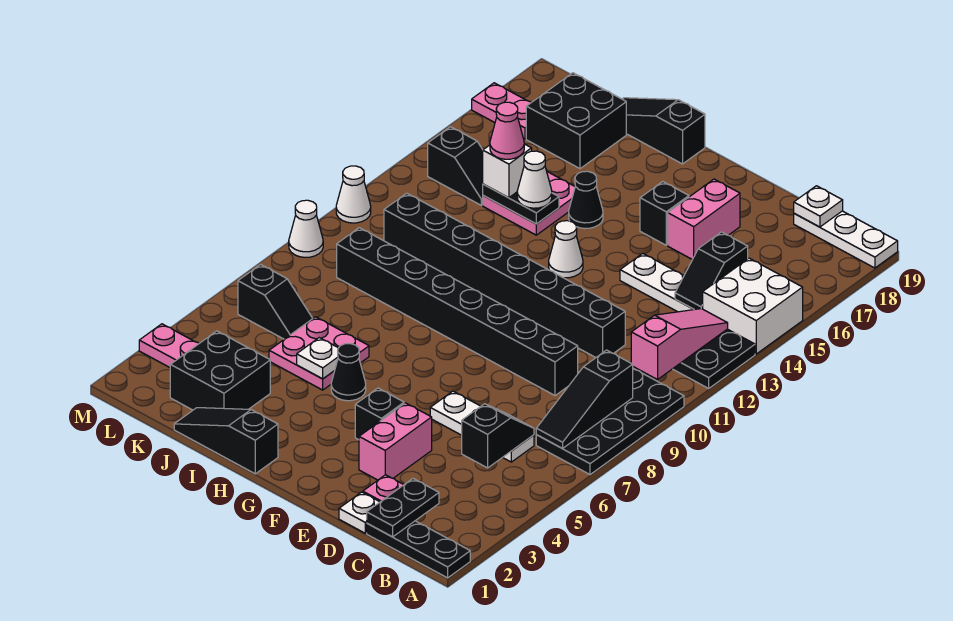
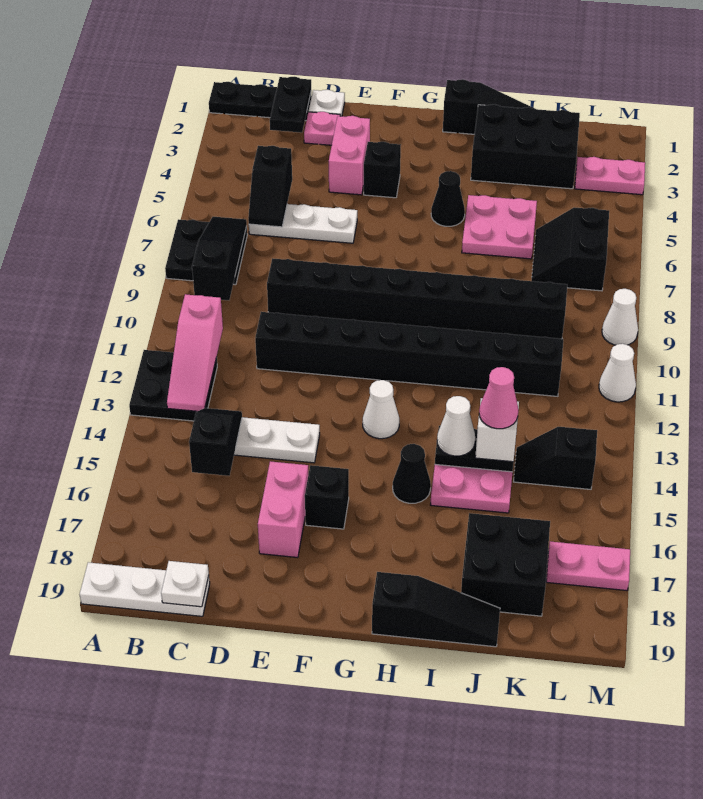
black plate A7:B10 level 1 -> black plate A7:B8 level 1
white brick A14:B15 level 1 -> none
white plate I5 level 2 -> none
black brick J2:K3 level 1 -> black brick I2:K3 level 1
black slope K6:L6 level 1 top L -> black slope K6:L7 level 1 top L

